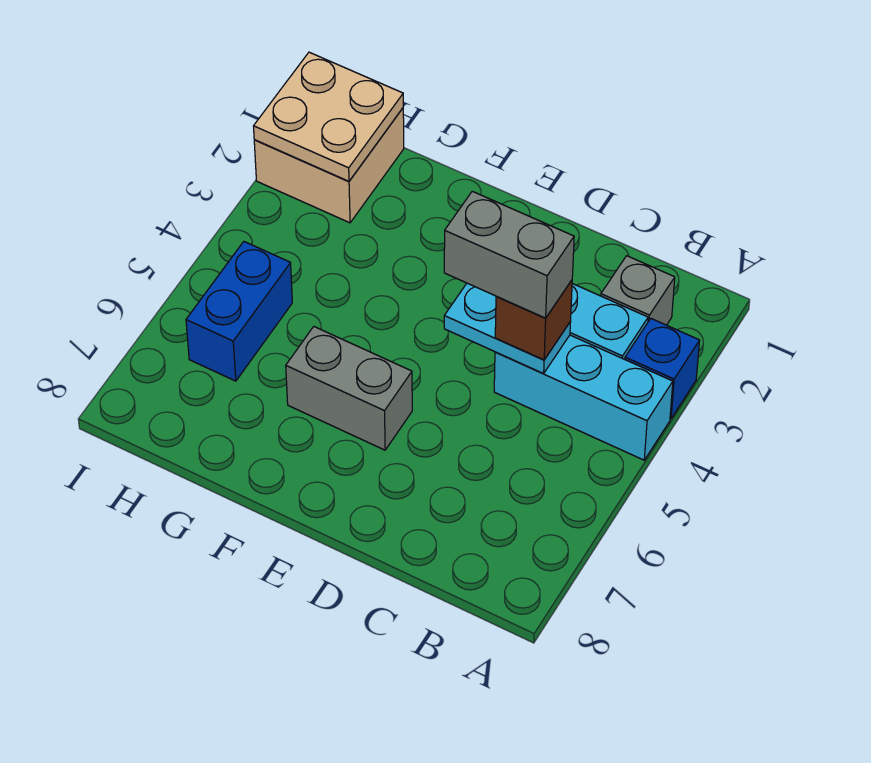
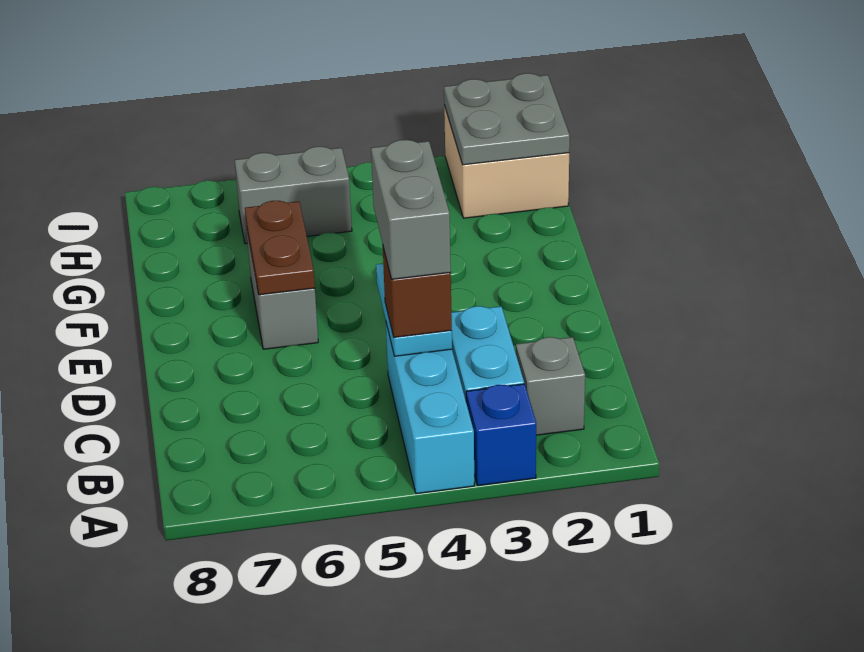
none -> brown plate E6:F6 level 2
tan plate H1:I2 level 2 -> grey plate H1:I2 level 2
blue brick H5:H6 level 1 -> grey brick H5:H6 level 1

